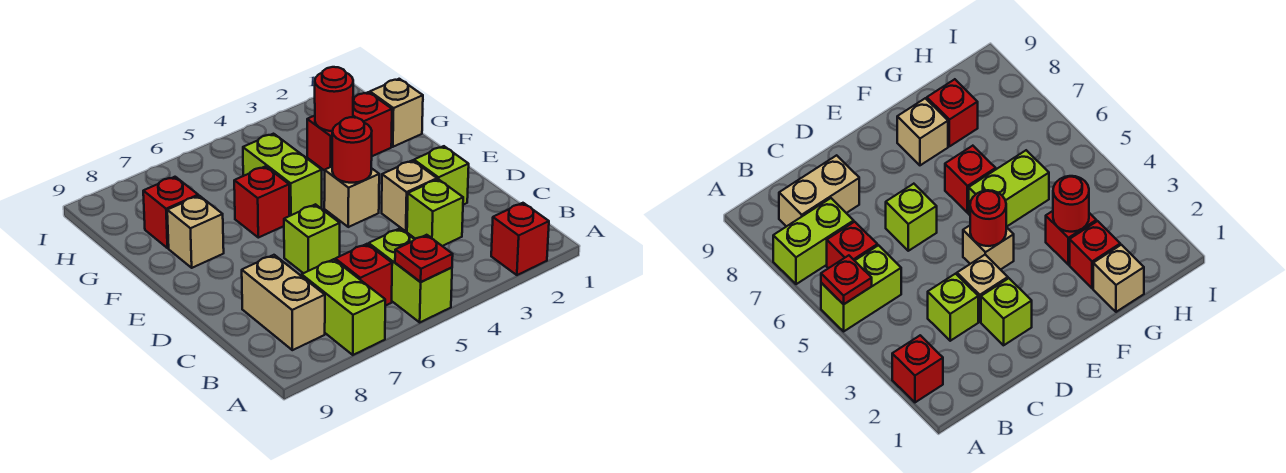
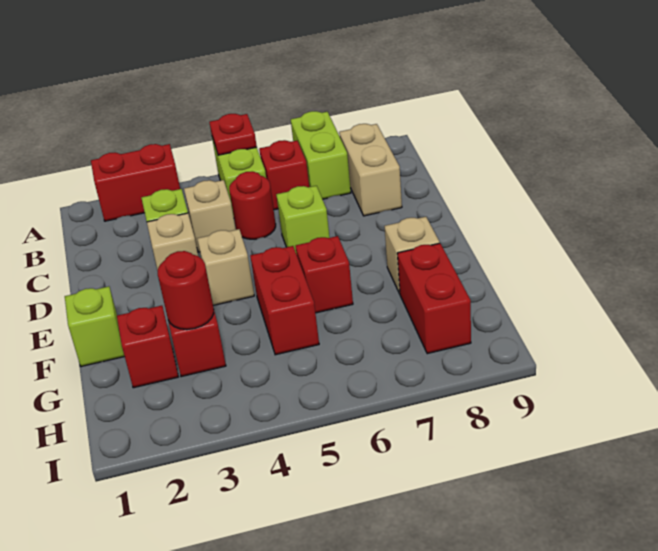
red brick A2 level 1 -> red brick A2:A3 level 1
lime brick D2 level 1 -> lime brick F1 level 1
red round brick E4 level 2 -> red round brick C5 level 1
lime brick F5:G5 level 1 -> red brick F5:G5 level 1
tan brick G1 level 1 -> tan brick C4 level 1
red brick G8 level 1 -> red brick G8:H8 level 1

